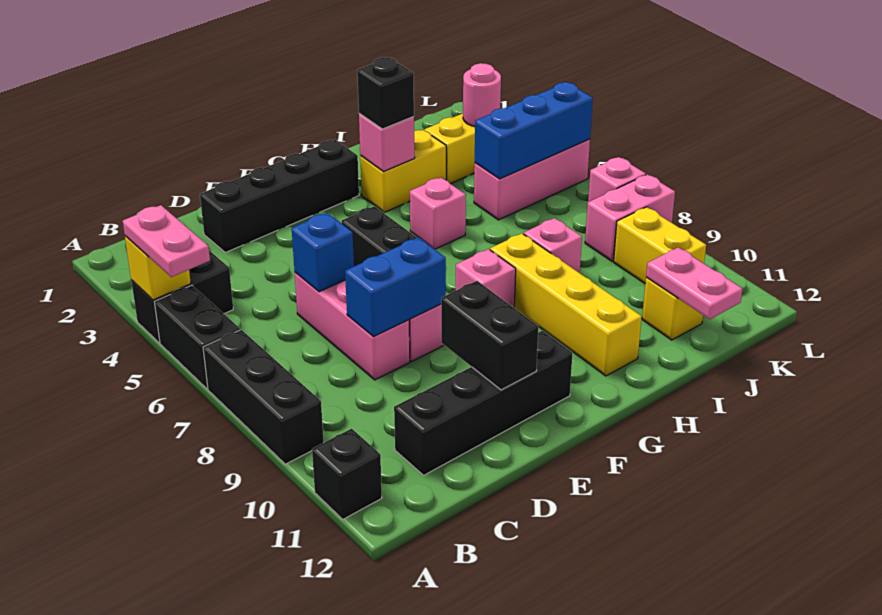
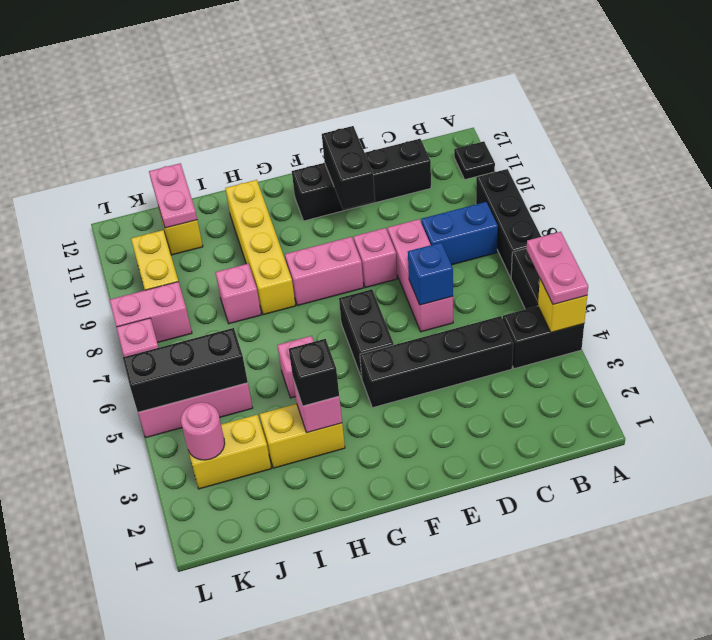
black brick A11 level 1 -> black plate A11 level 1
black brick D2:G2 level 1 -> black brick C4:F4 level 1
blue brick D8:E8 level 2 -> blue brick B8:C8 level 1
pink brick G8 level 1 -> pink brick F8:G8 level 1
blue brick J5:L5 level 2 -> black brick J5:L5 level 2

